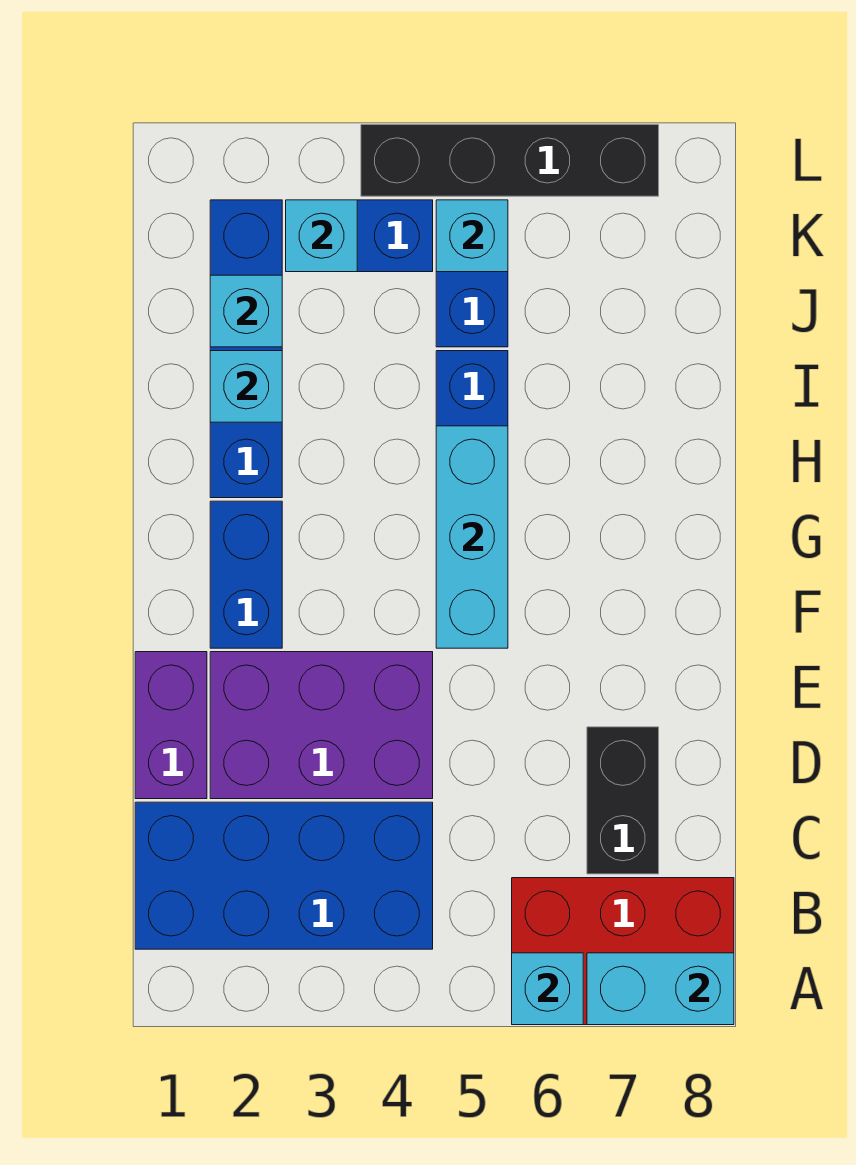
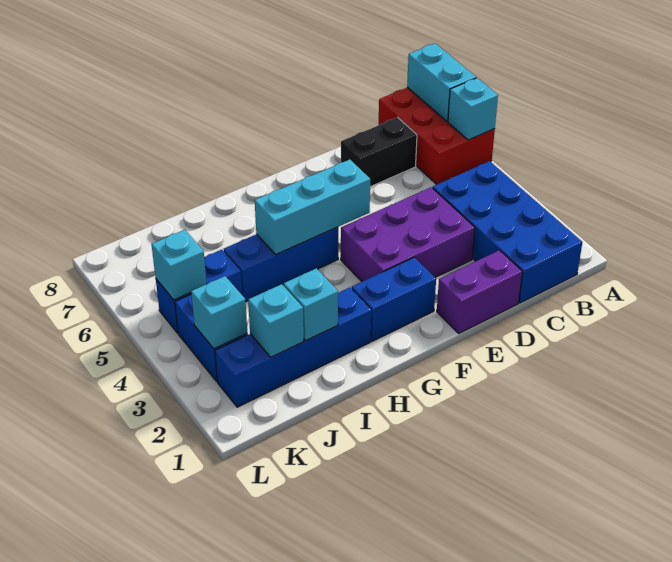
purple brick D2:E4 level 1 -> purple brick D3:F4 level 1
black brick L4:L7 level 1 -> none

